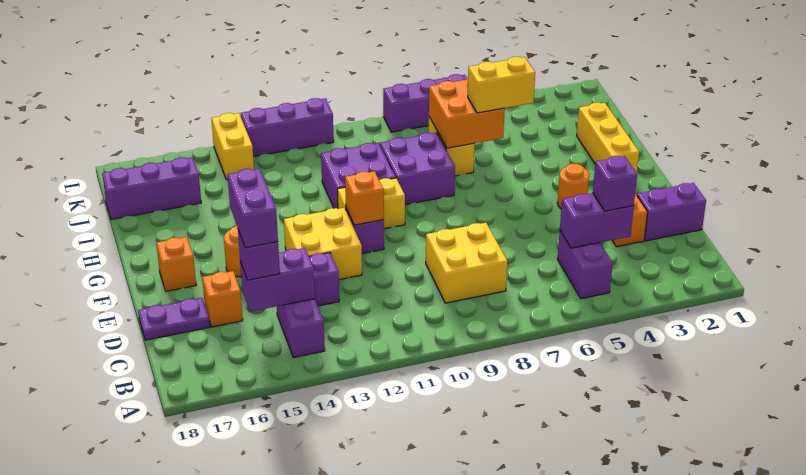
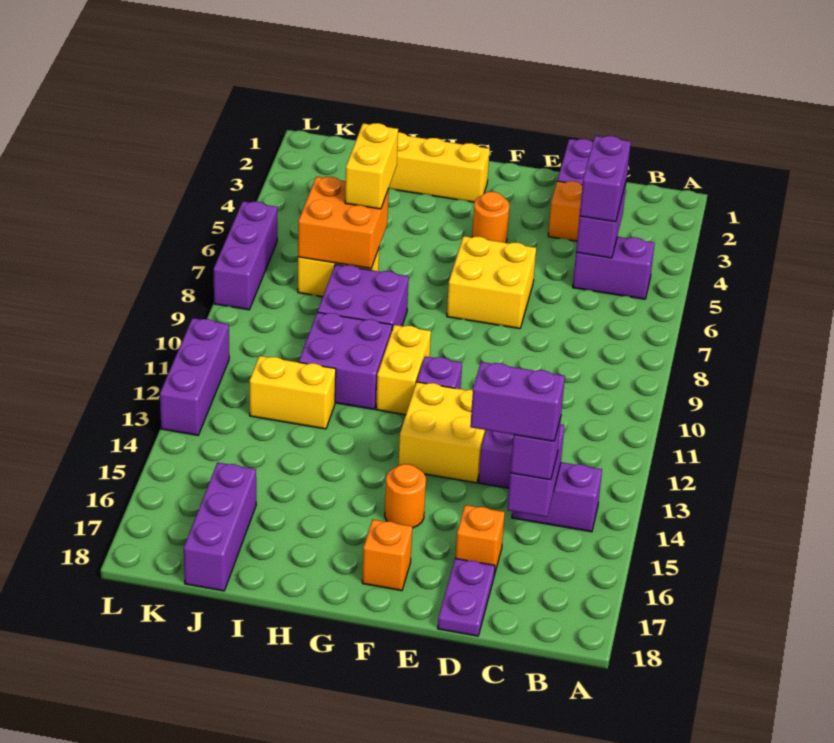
purple brick C4 level 3 -> purple brick C4:C5 level 3
yellow brick C8:D9 level 1 -> yellow brick E6:F7 level 1
orange brick F11 level 2 -> none
yellow brick K14:L14 level 1 -> yellow brick I12:J12 level 1

